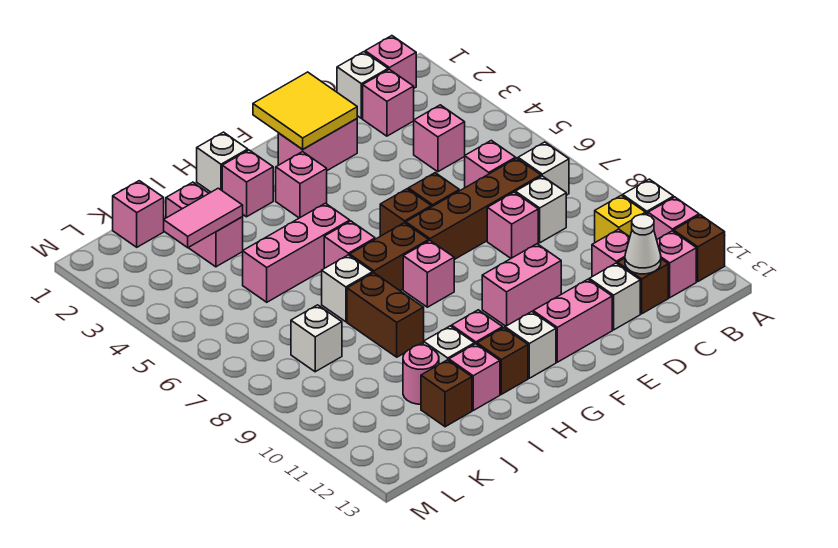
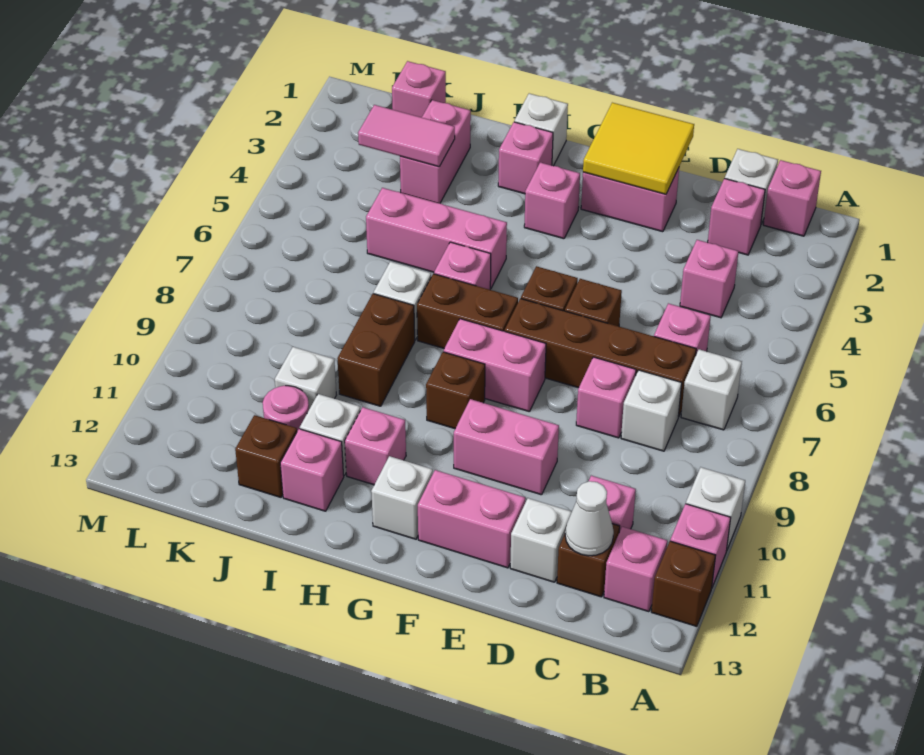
yellow brick B10 level 1 -> none
pink brick G8 level 1 -> pink brick F8:G8 level 1
brown brick H12 level 1 -> brown brick G9 level 1
white brick K8 level 1 -> white brick J10 level 1

